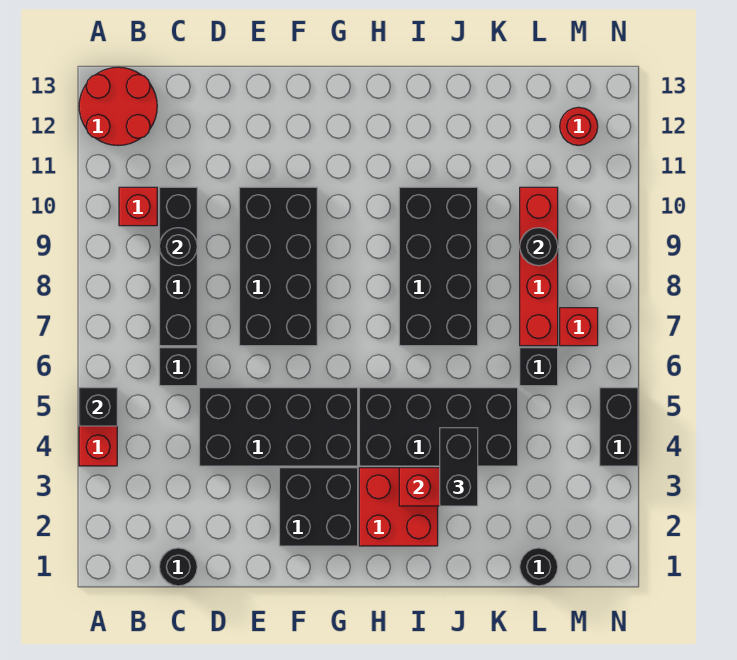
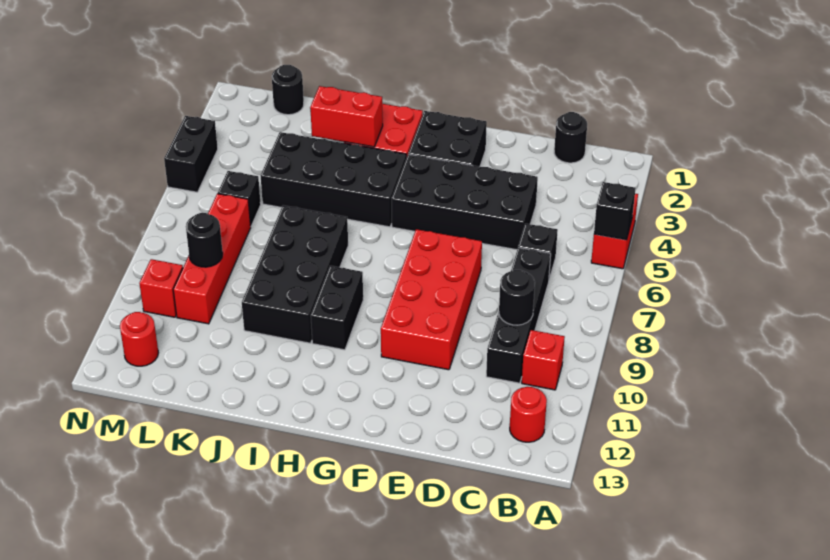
red round brick A12:B13 level 1 -> red round brick B12 level 1
black brick E7:F10 level 1 -> red brick E7:F10 level 1
black brick J3:J4 level 3 -> black brick H9:H10 level 1
red brick M7 level 1 -> red brick M10 level 1

